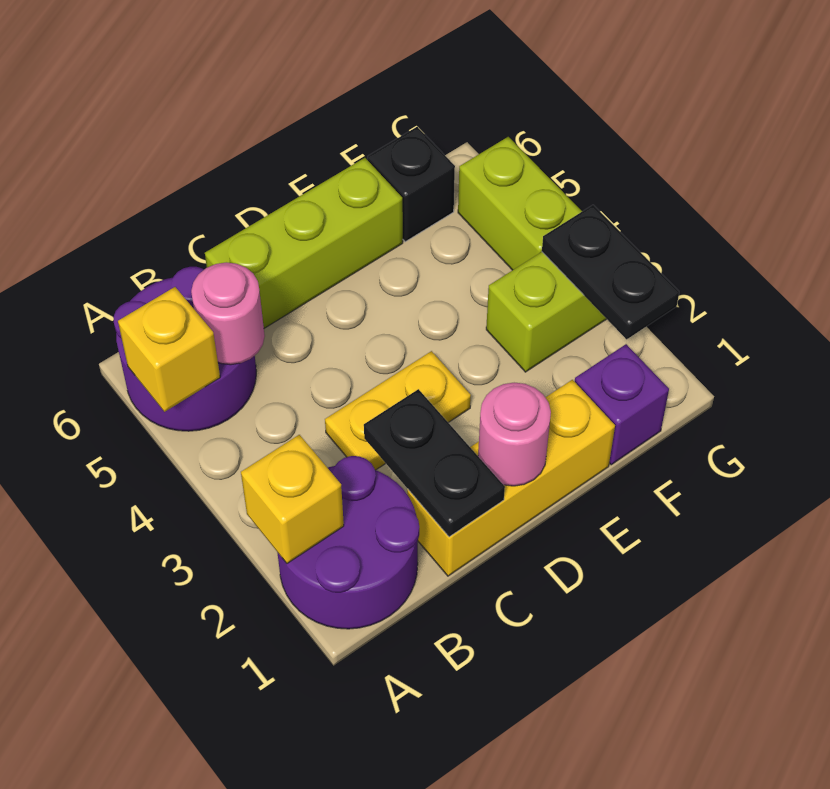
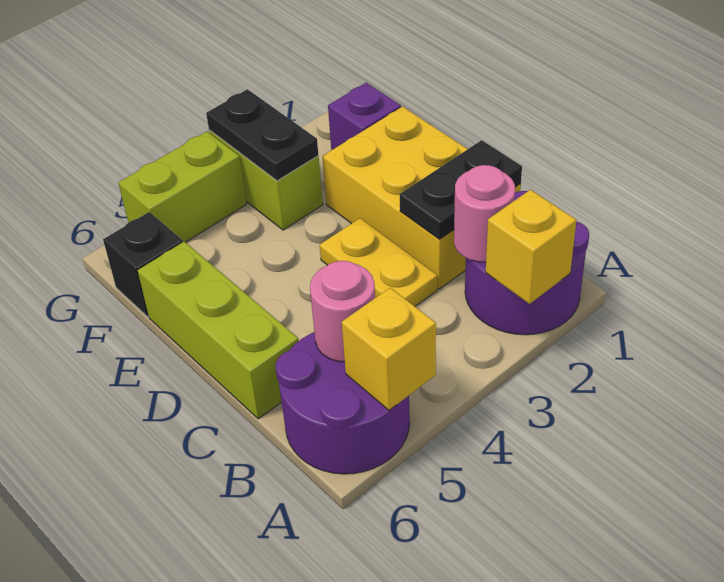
yellow brick C1:E1 level 1 -> yellow brick C1:E2 level 1
pink round brick D1 level 2 -> pink round brick B2 level 2
black plate G2:G3 level 2 -> black plate F3:G3 level 2

